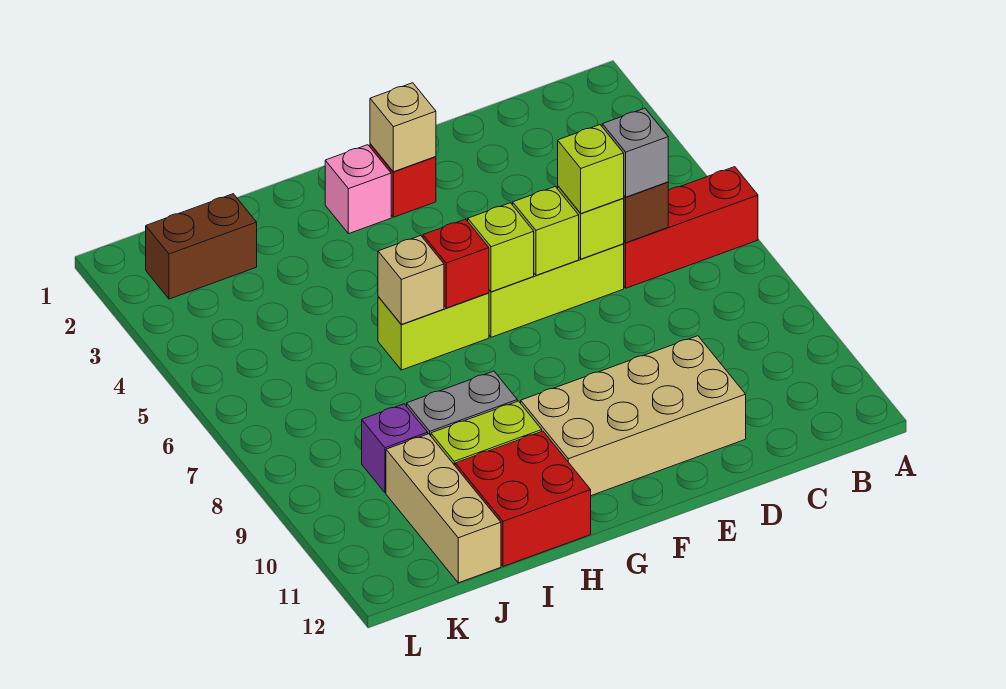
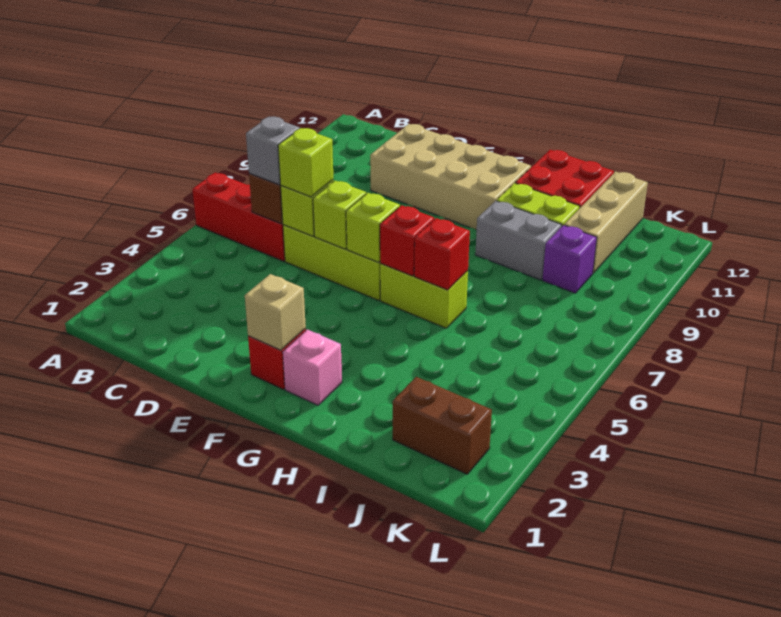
tan brick H6 level 2 -> red brick H6 level 2

